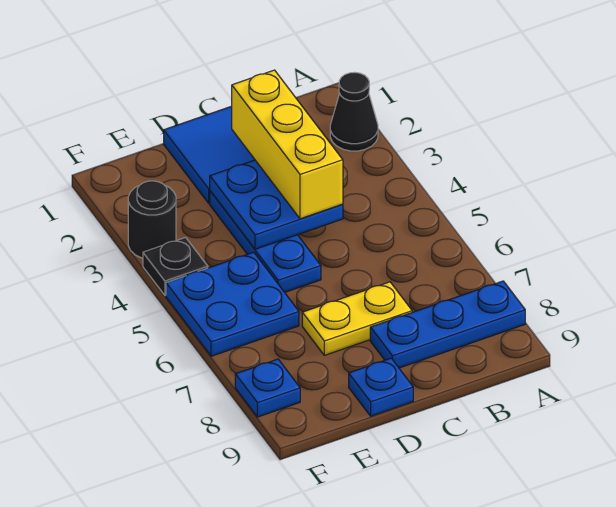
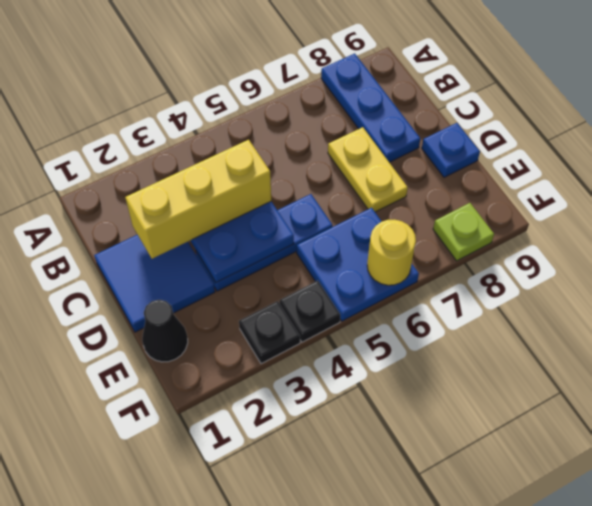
black cone A2 level 1 -> black cone E1 level 1
black round brick F3 level 1 -> black plate F3 level 1
none -> yellow round brick F6 level 2
blue plate F8 level 1 -> lime plate F8 level 1

